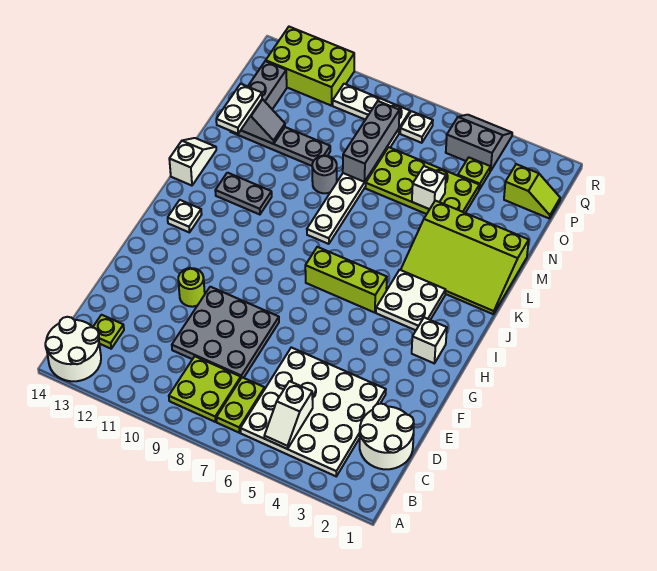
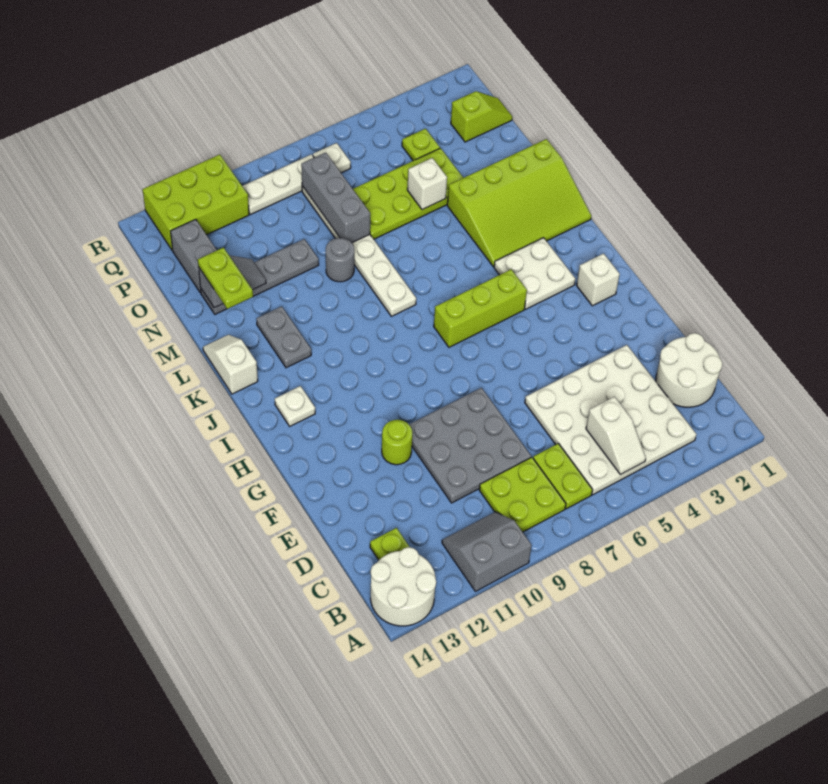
grey plate K11:K12 level 1 -> grey plate K12:L12 level 1
white plate M13:N13 level 3 -> lime plate M13:N13 level 3
grey slope Q4:R5 level 1 top Q -> grey slope A10:B11 level 1 top A

